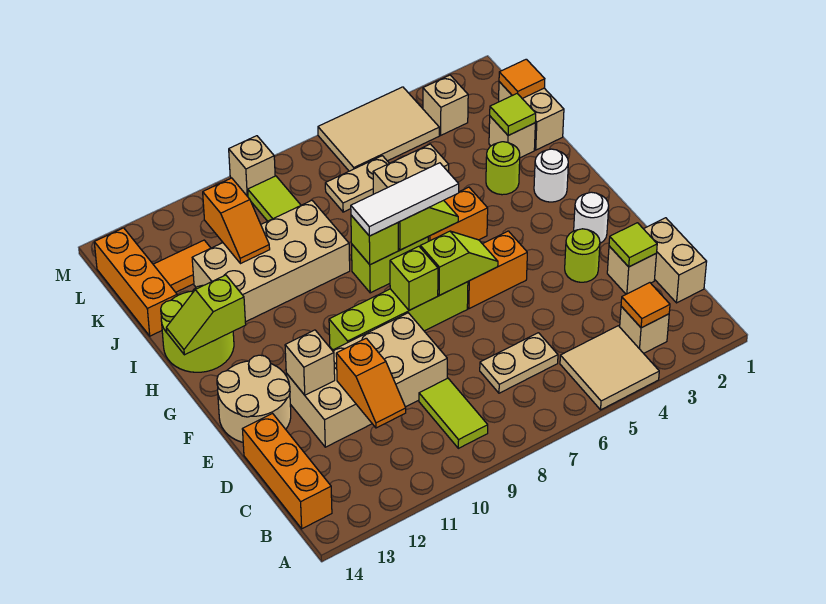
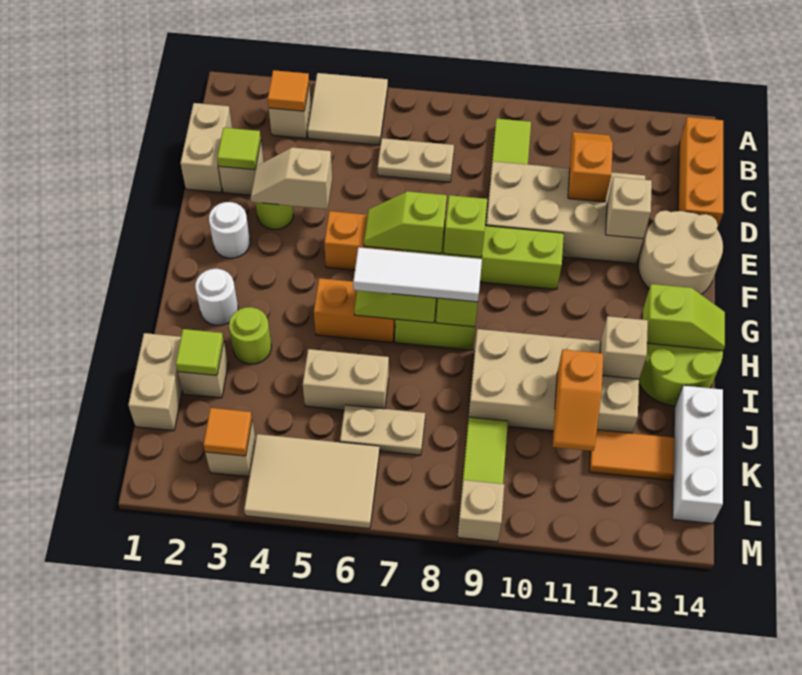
none -> tan slope E3:E4 level 2 top 4
none -> tan brick I12 level 2
orange slope J11:K11 level 2 top K -> orange slope J11:K11 level 2 top J
orange brick J14:L14 level 1 -> white brick J14:L14 level 1
orange tile K1 level 2 -> orange tile L3 level 2

